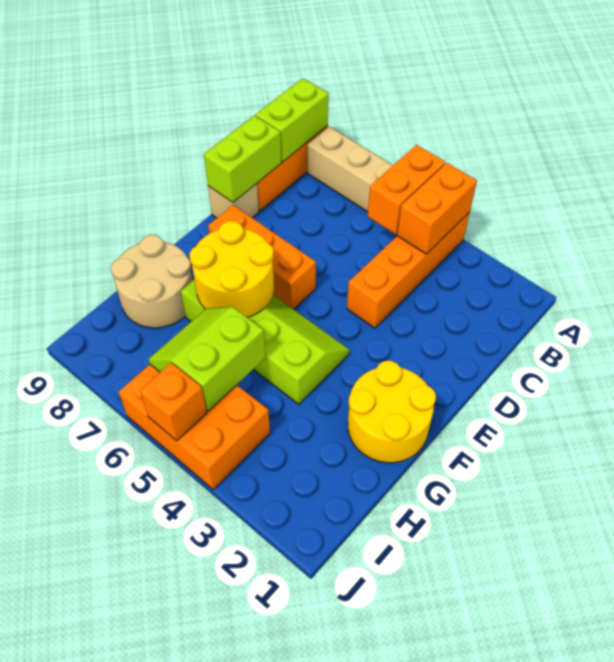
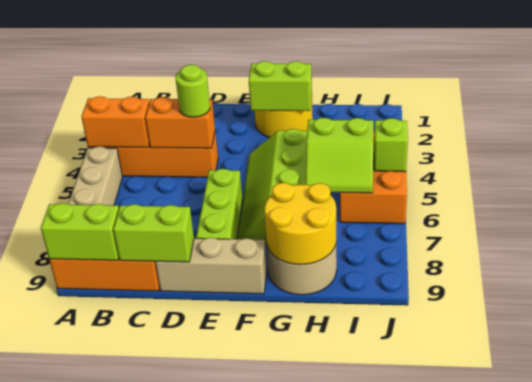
orange brick A5:B5 level 2 -> orange brick C4:D4 level 2
none -> lime round brick D4 level 3
tan brick D9 level 1 -> tan brick D9:F9 level 1
orange brick E6:E8 level 1 -> lime brick E6:E8 level 1
none -> lime brick F2:G2 level 2
yellow round brick F6:G7 level 2 -> yellow round brick G8:H9 level 2
orange brick J5 level 2 -> lime brick J5 level 2

